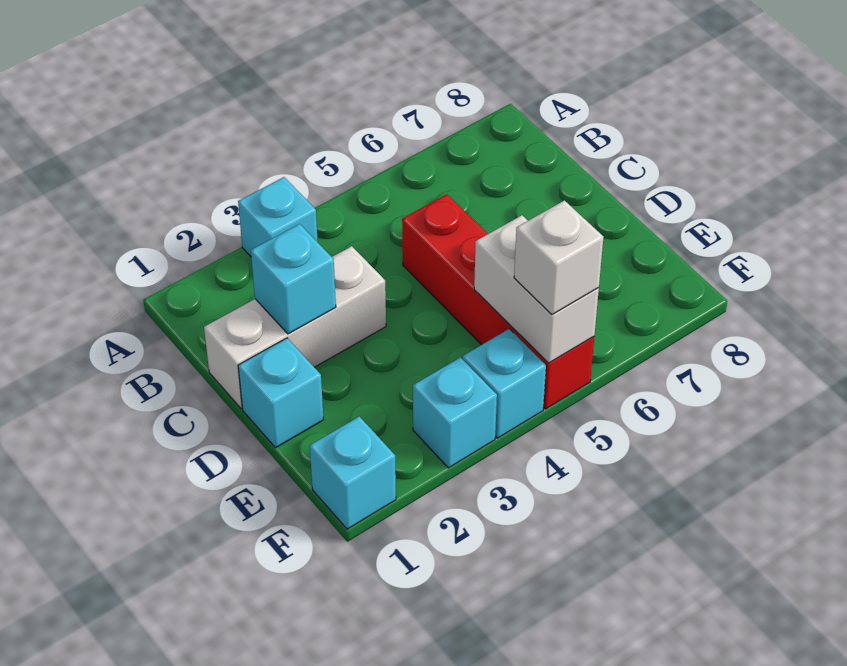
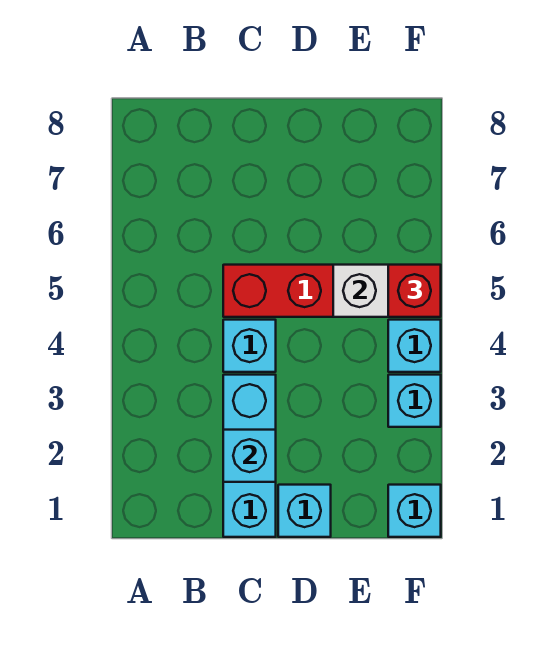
cyan brick A3 level 1 -> cyan brick C4 level 1
white brick C1:C3 level 1 -> cyan brick C1:C3 level 1
white brick F5 level 3 -> red brick F5 level 3

